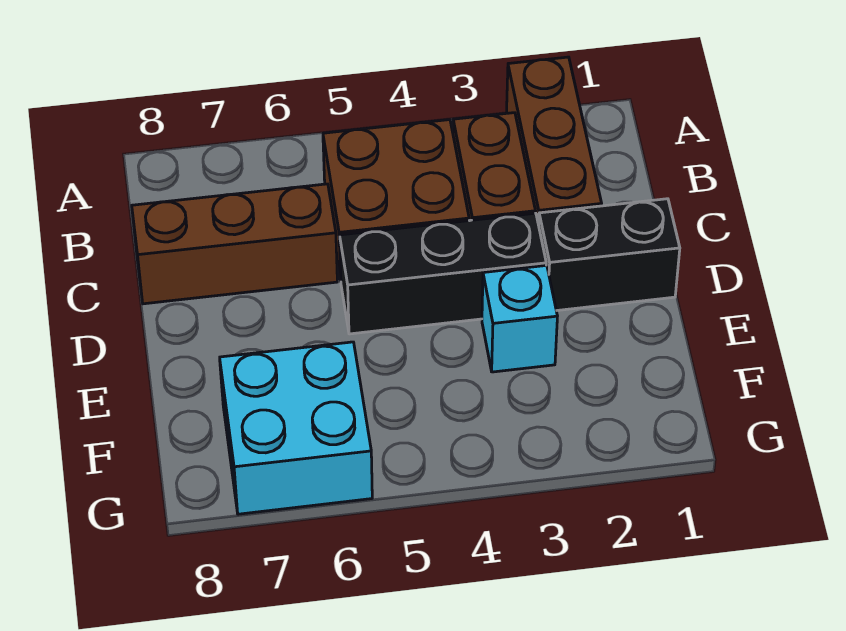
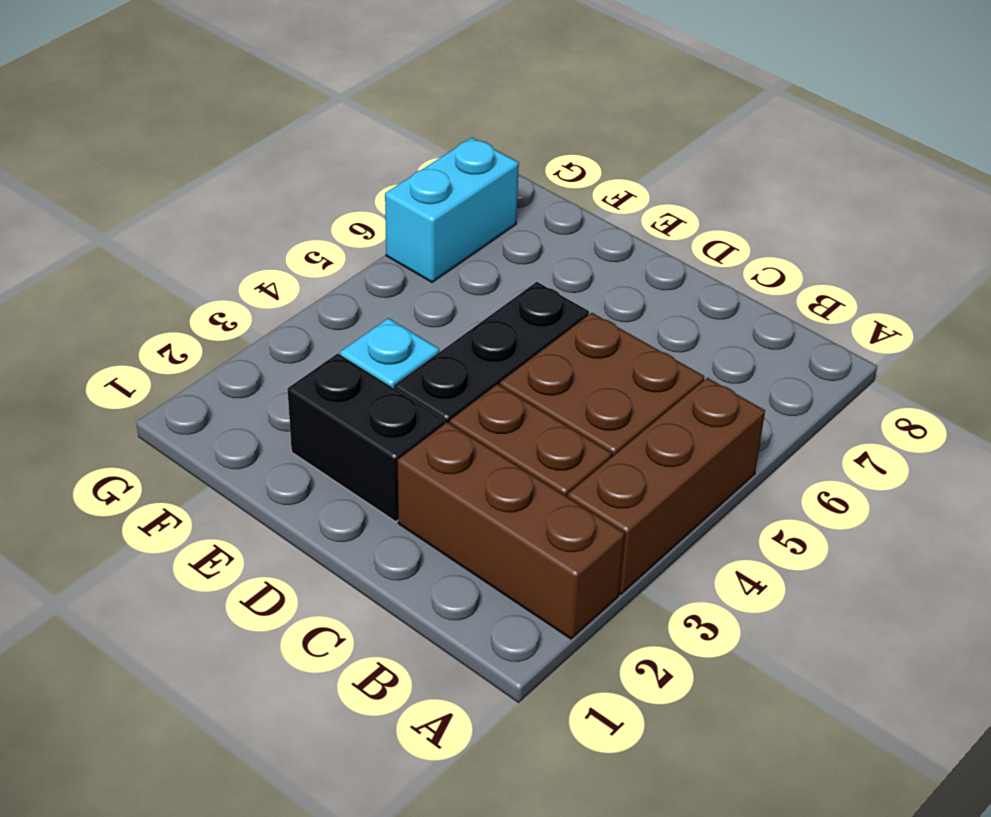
brown brick C6:C8 level 1 -> brown brick A3:A5 level 1
black brick D1:D2 level 1 -> black brick D2:E2 level 1
cyan brick F6:G7 level 1 -> cyan brick G6:G7 level 1

